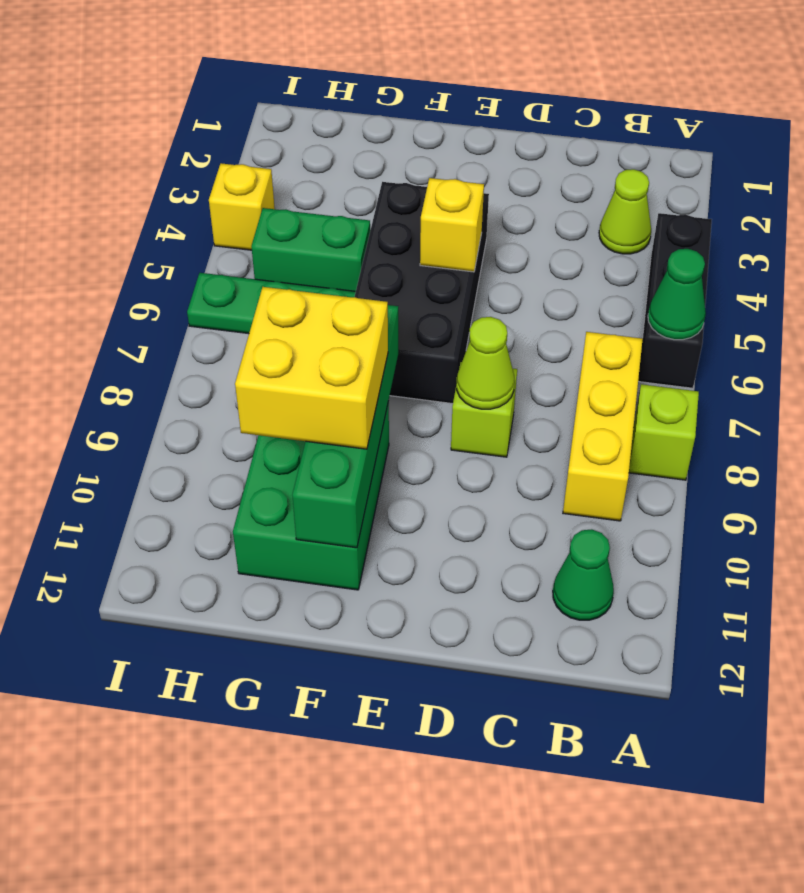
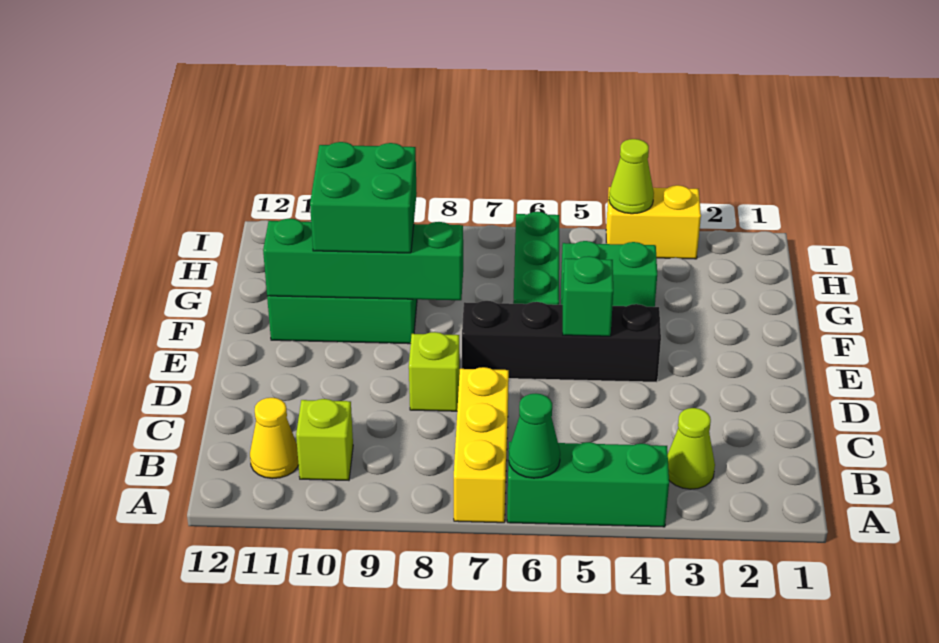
black brick A4:A6 level 1 -> green brick A4:A6 level 1
lime brick A8 level 1 -> lime brick B10 level 1
yellow brick B7:B9 level 1 -> yellow brick A7:C7 level 1
green cone B11 level 1 -> yellow cone B11 level 1
lime cone D8 level 2 -> lime cone I4 level 2
black brick E4:F7 level 1 -> black brick E4:E7 level 1
yellow brick E5 level 2 -> green brick E5 level 2
yellow brick F9:G10 level 3 -> green brick F9:G10 level 3
green brick G5:H5 level 1 -> green brick G4:G5 level 1
yellow brick I4 level 1 -> yellow brick I3:I4 level 1

